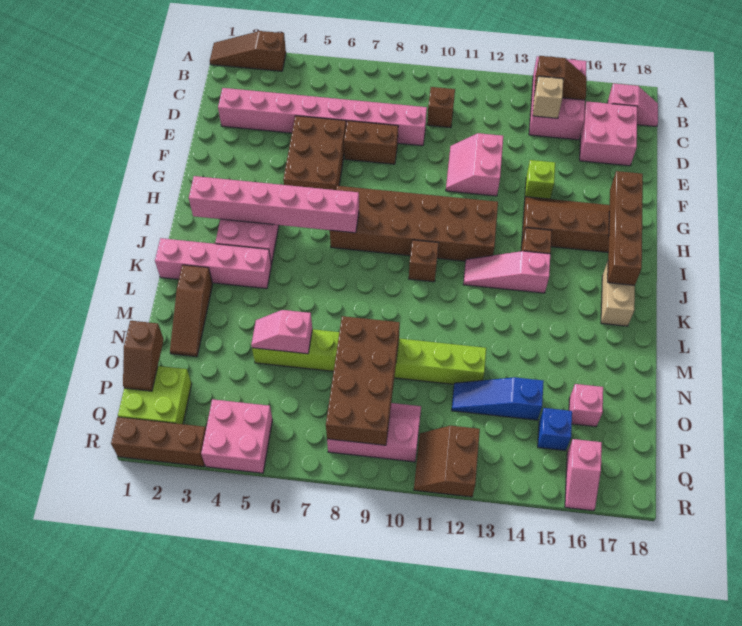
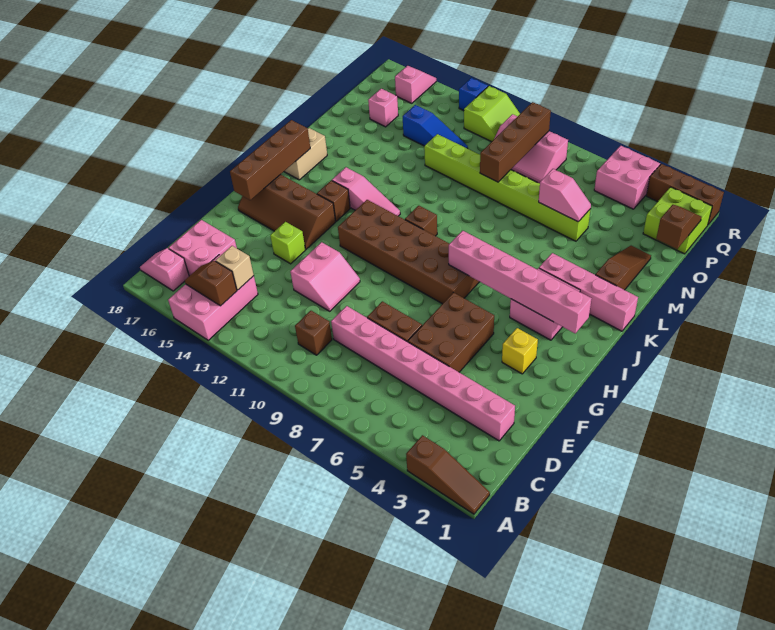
none -> yellow brick G3 level 1
brown brick N8:Q9 level 2 -> brown brick N9:Q9 level 2
blue brick P15 level 1 -> blue brick R13 level 1
brown slope Q11:R12 level 1 top 12 -> lime slope Q11:R12 level 1 top 12

